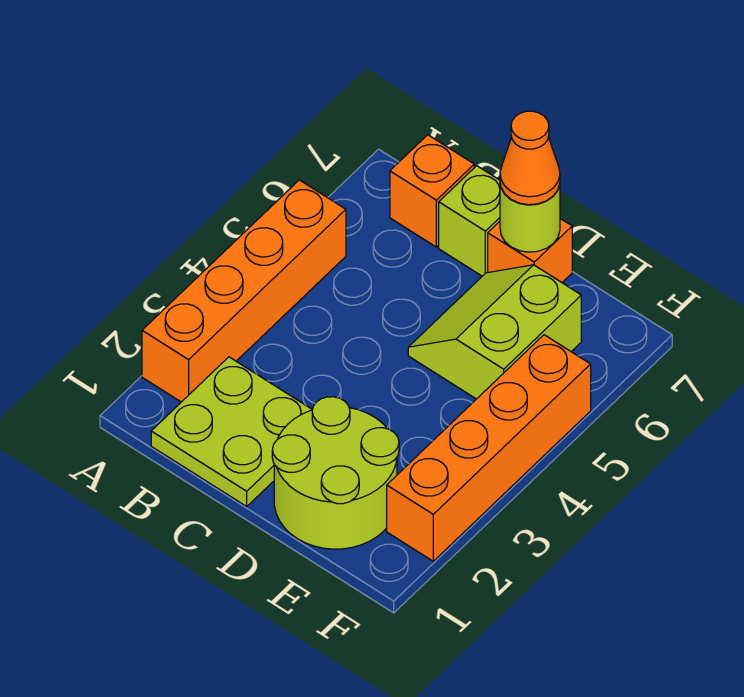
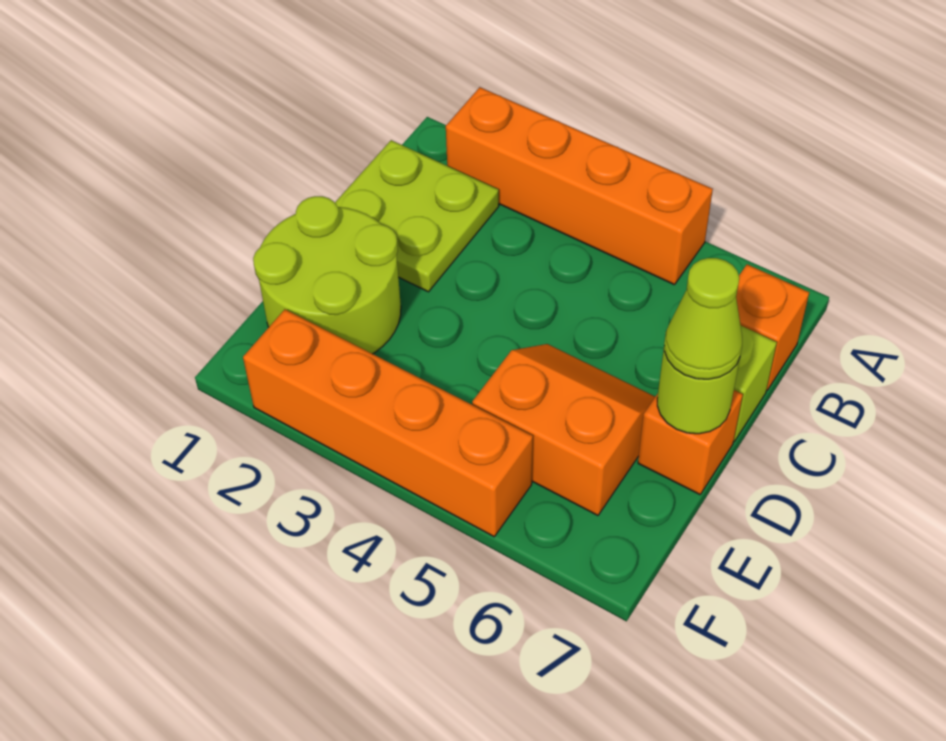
lime slope D5:E6 level 1 top E -> orange slope D5:E6 level 1 top E
orange cone D7 level 3 -> lime cone D7 level 3

